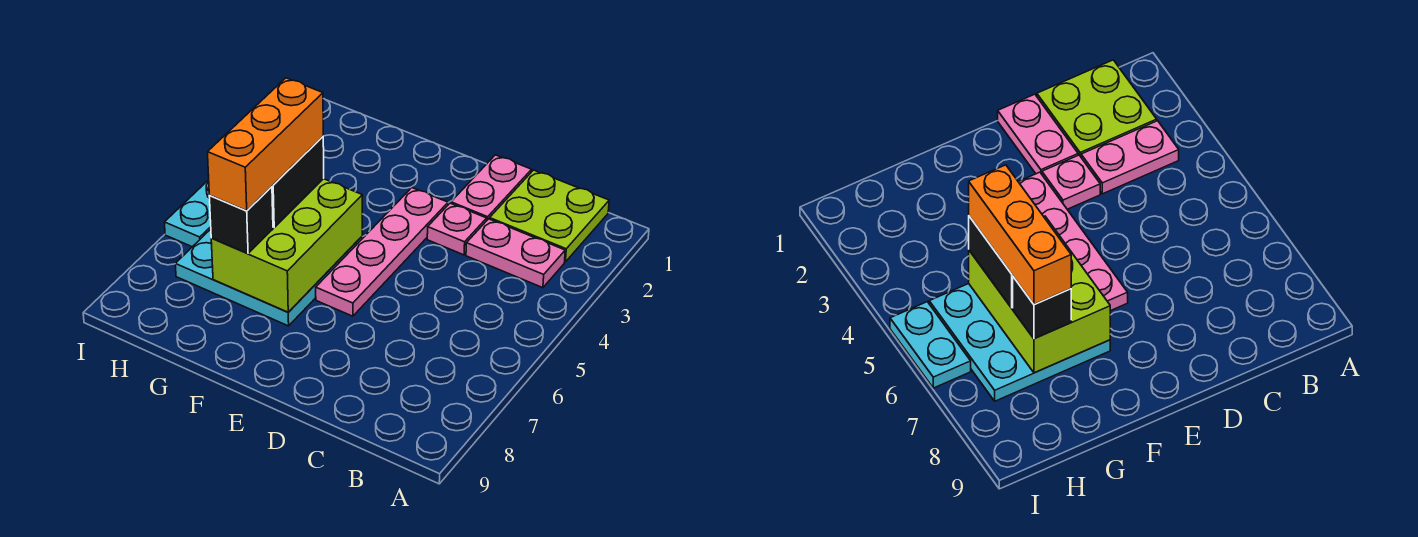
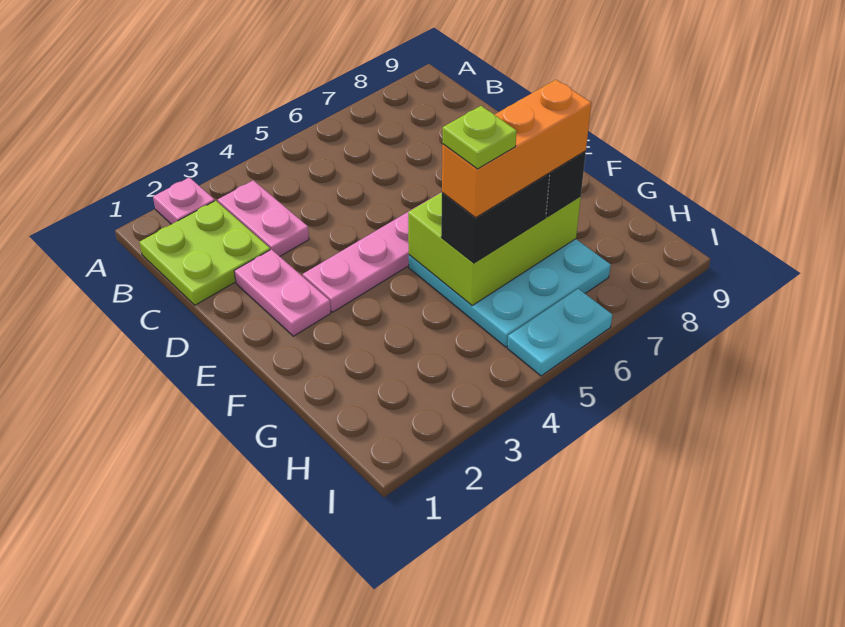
pink plate D1:D2 level 1 -> pink plate D2:E2 level 1
pink plate D3 level 1 -> pink plate A2 level 1
none -> lime plate G5 level 5

